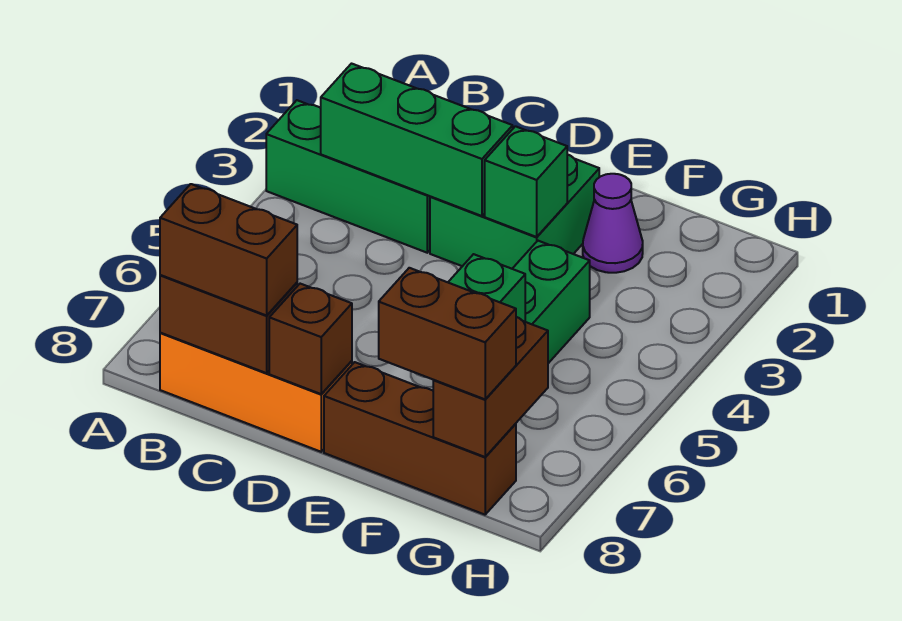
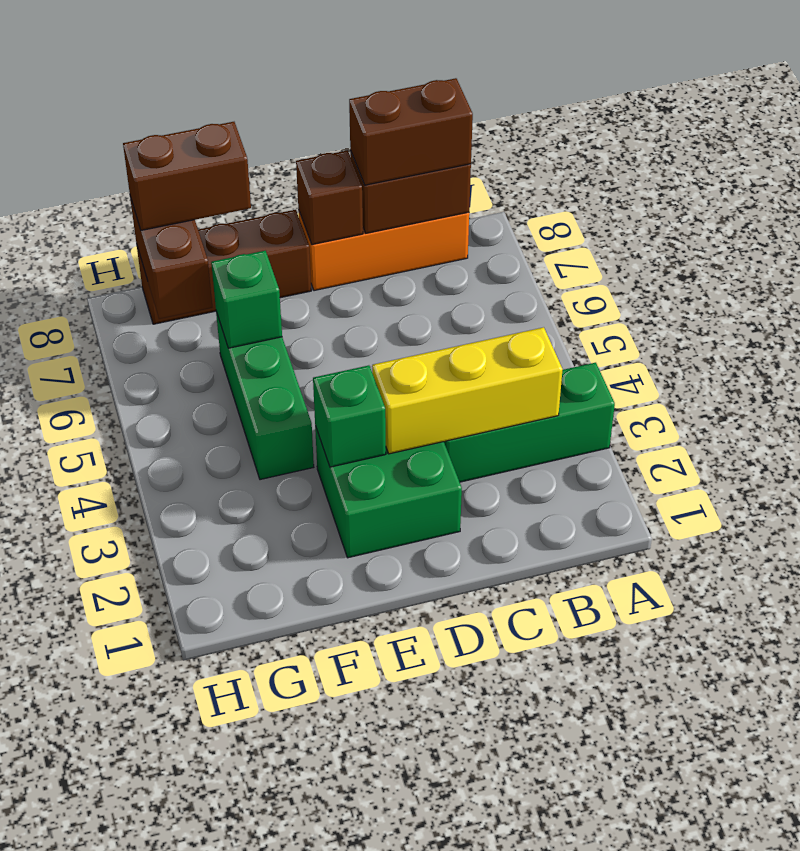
green brick B3:D3 level 2 -> yellow brick B3:D3 level 2
purple cone F2 level 1 -> none

